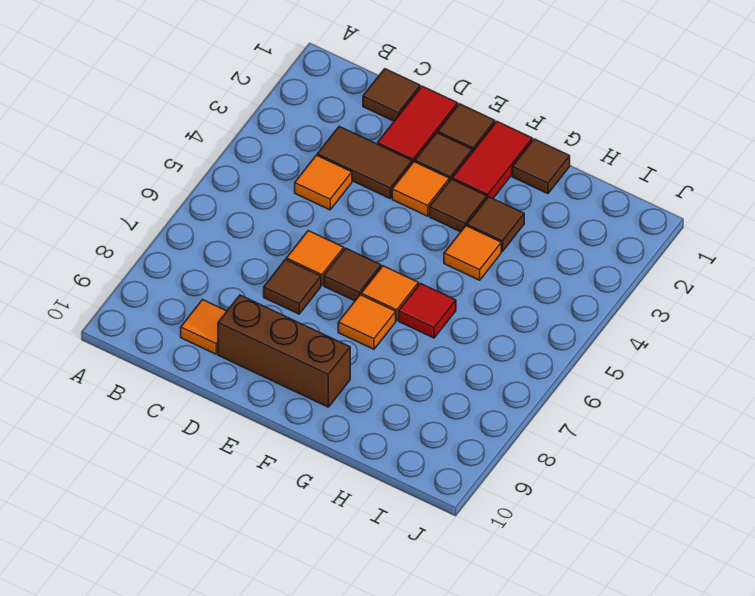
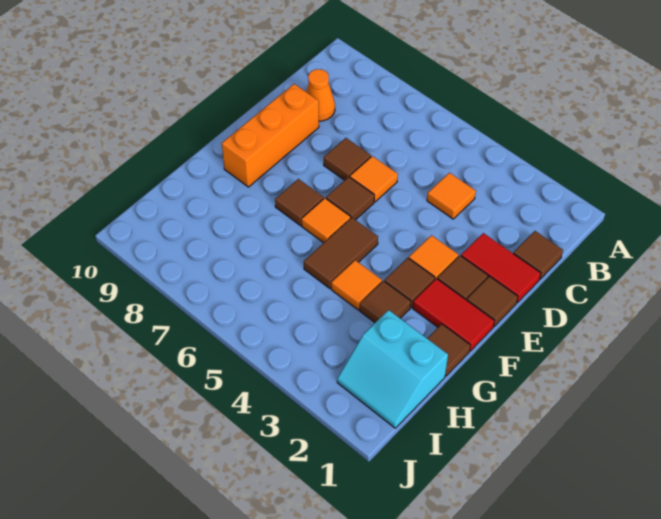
brown tile C3:D3 level 1 -> brown tile F5:G5 level 1
orange tile C9 level 1 -> orange cone C9 level 1
brown brick D9:F9 level 1 -> orange brick D9:F9 level 1
orange tile F7 level 1 -> brown tile F7 level 1
red tile G6 level 1 -> none
none -> cyan slope H1:I2 level 1 top H

